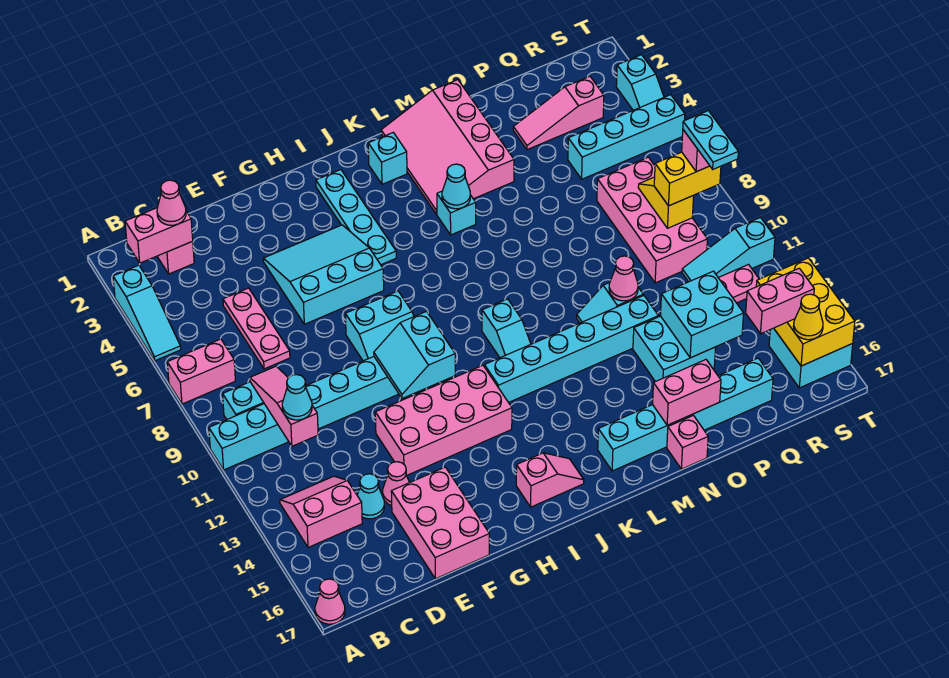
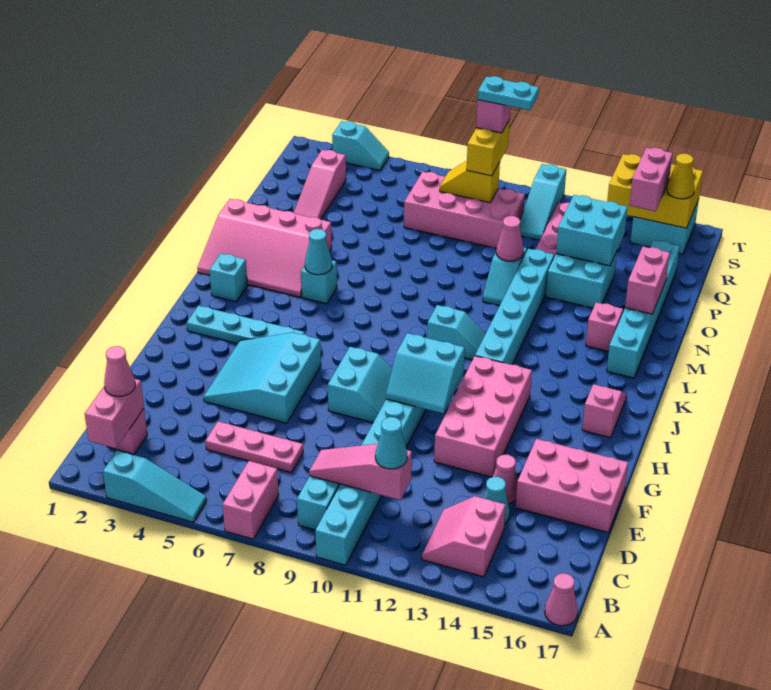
pink brick N17 level 1 -> pink brick M15 level 1
cyan brick Q5:T5 level 1 -> none

